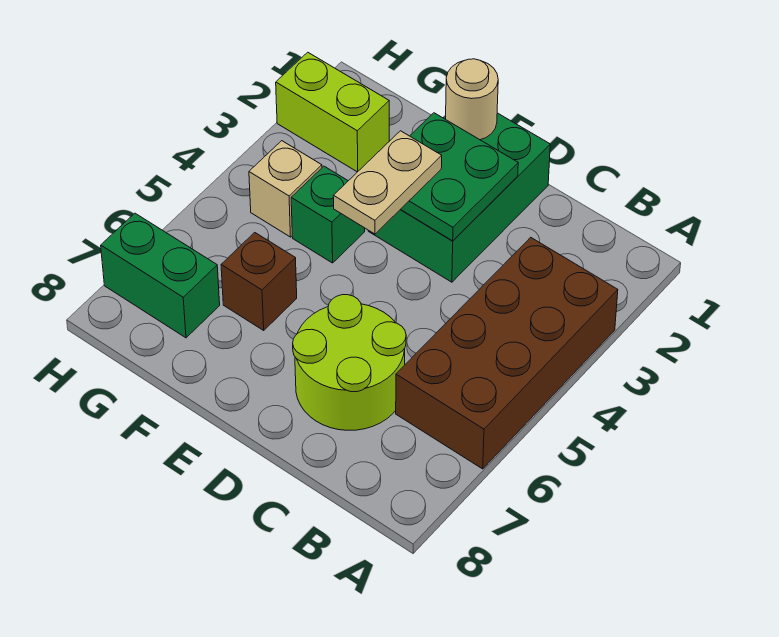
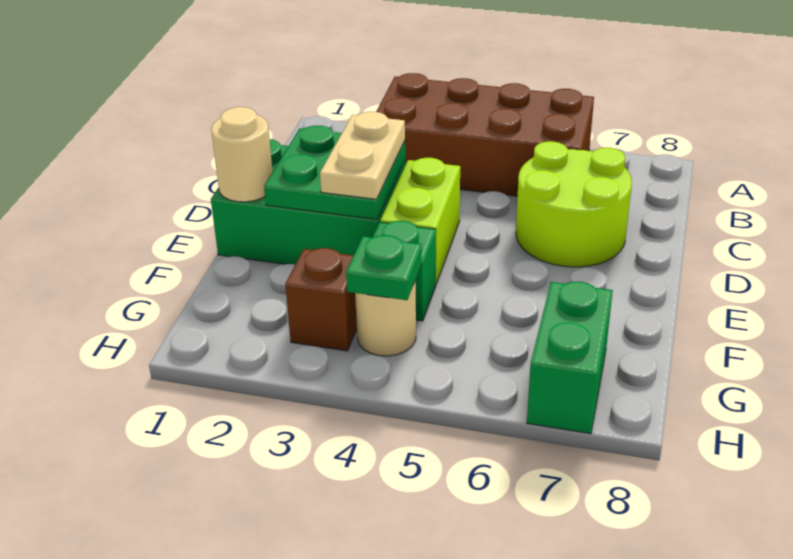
tan plate E3:E4 level 3 -> tan plate D3:E3 level 3
brown brick F6 level 1 -> brown brick G3 level 1
lime brick G2:H2 level 1 -> lime brick D4:E4 level 1
tan brick G4 level 1 -> tan round brick G4 level 1
none -> green plate G4 level 2

